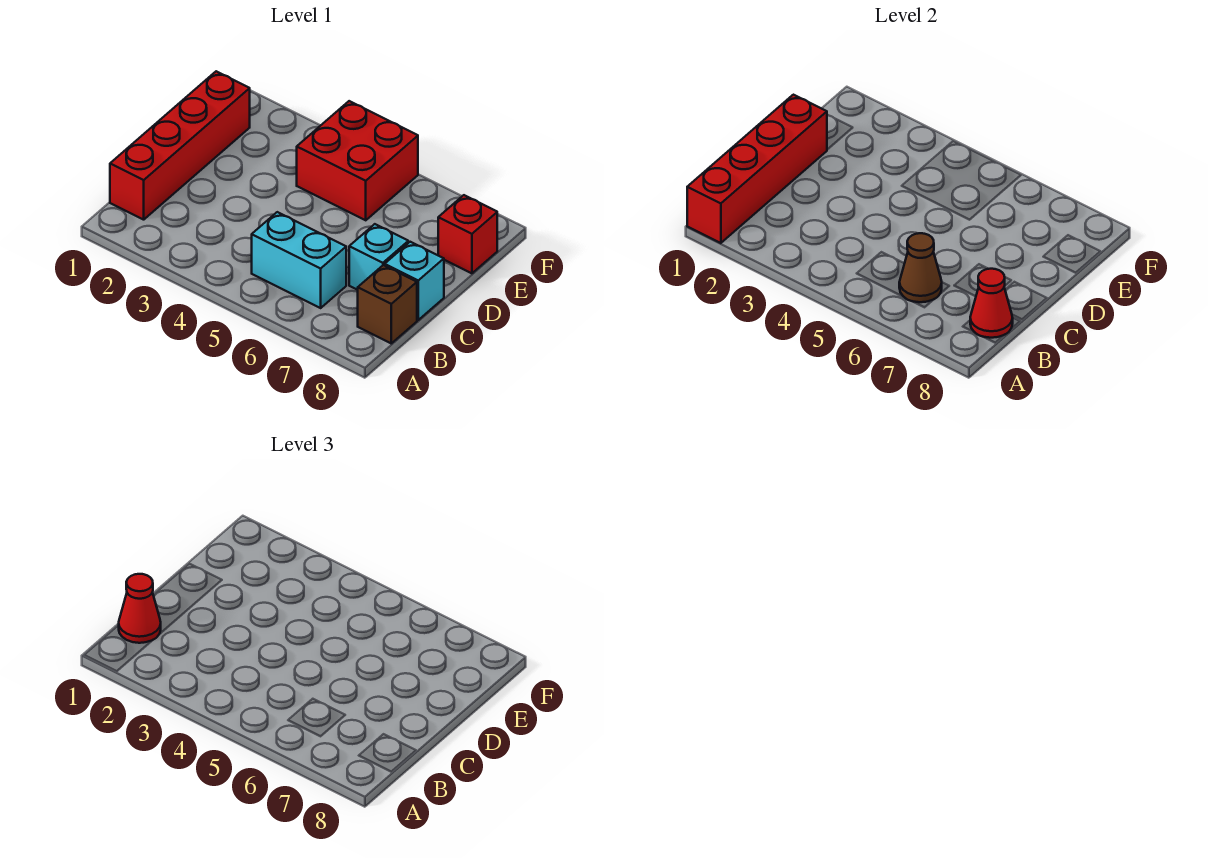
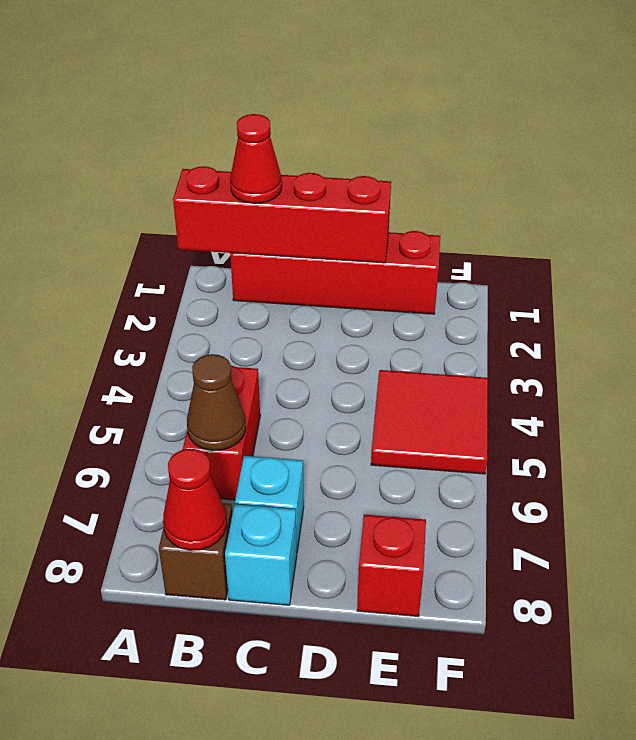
cyan brick B5:B6 level 1 -> red brick B5:B6 level 1
red brick E4:F5 level 1 -> red tile E4:F5 level 1

